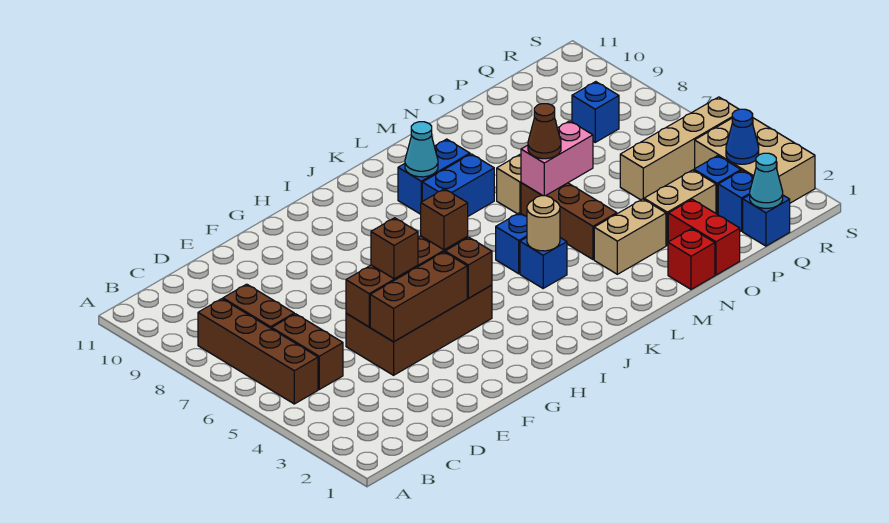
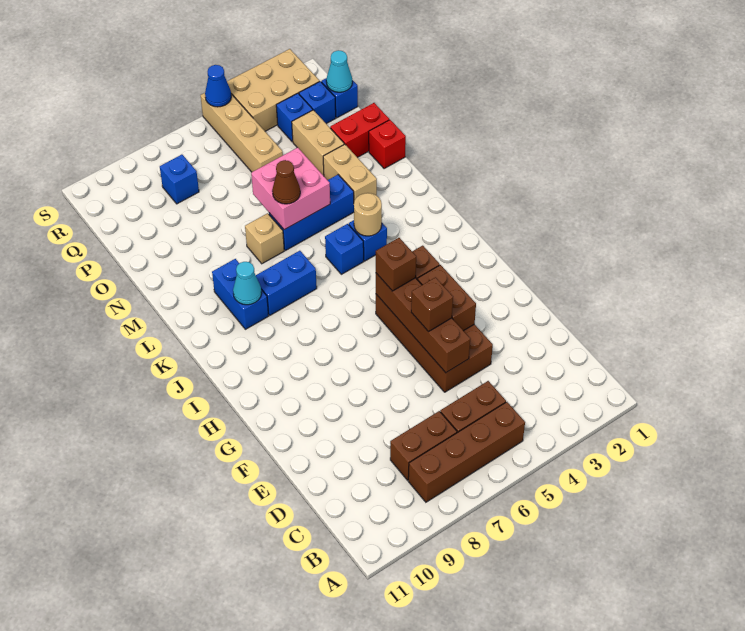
brown brick E4:G4 level 2 -> brown brick F4:G4 level 2
blue brick K8:L8 level 1 -> blue brick K7:K8 level 1
brown brick M4:M6 level 1 -> blue brick M4:M6 level 1
pink brick M6:N6 level 2 -> pink brick M5:N6 level 2
blue cone R3 level 2 -> blue cone S5 level 2

